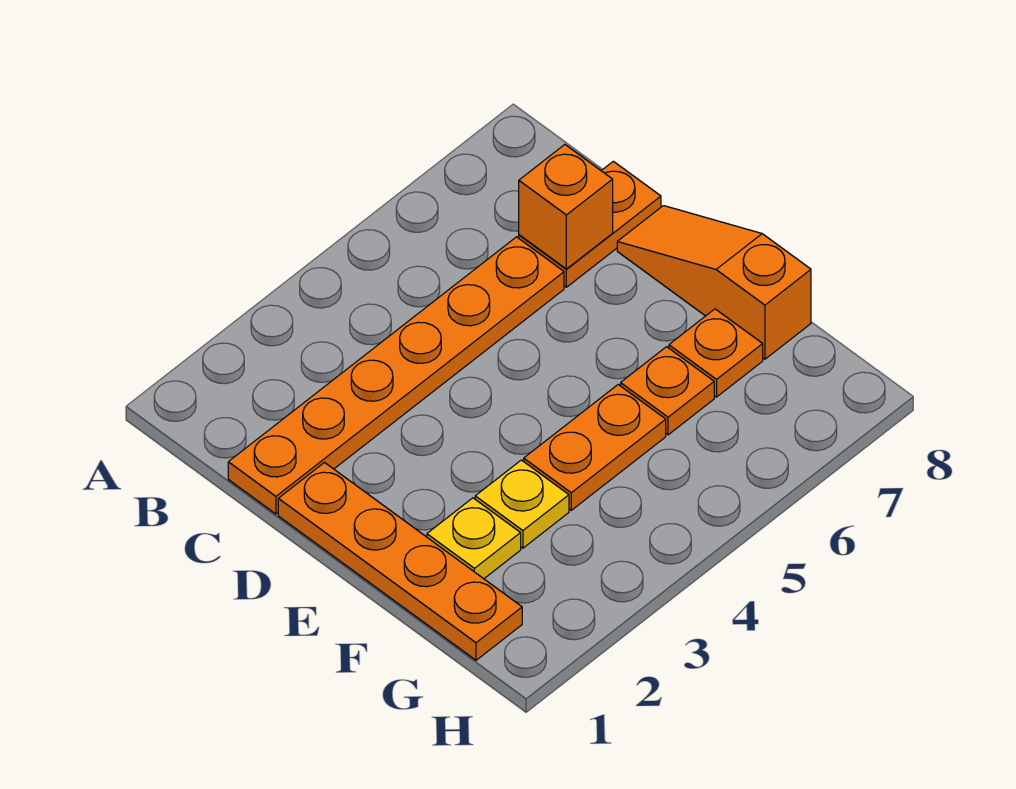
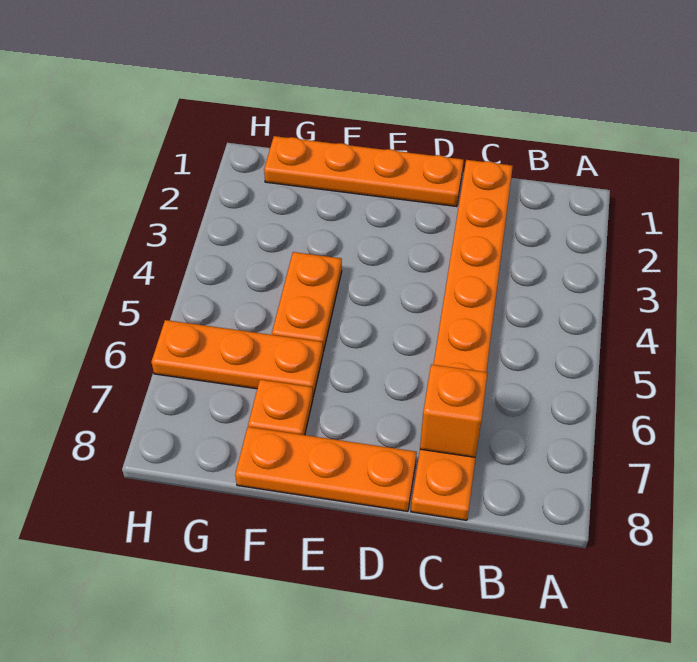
orange slope D8:F8 level 1 top F -> orange plate D8:F8 level 1
yellow plate F2 level 1 -> none
yellow plate F3 level 1 -> none
orange plate F6 level 1 -> orange plate F6:H6 level 1

